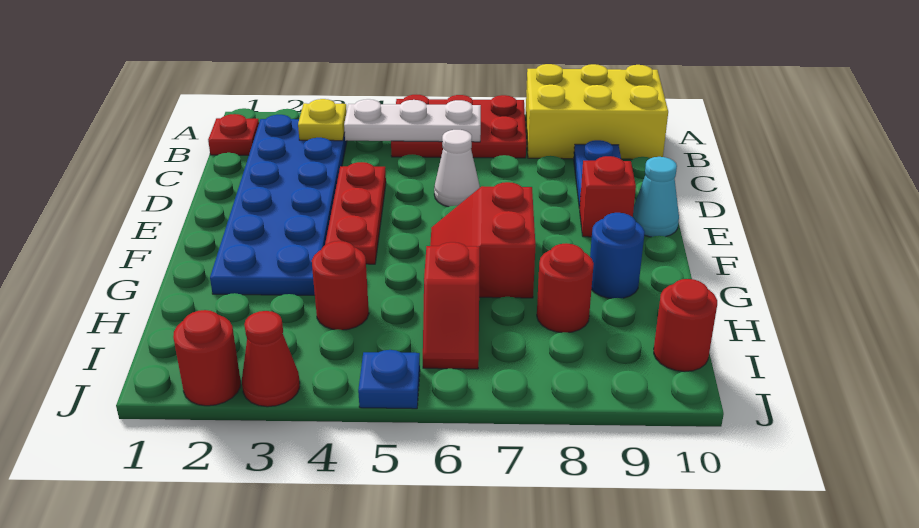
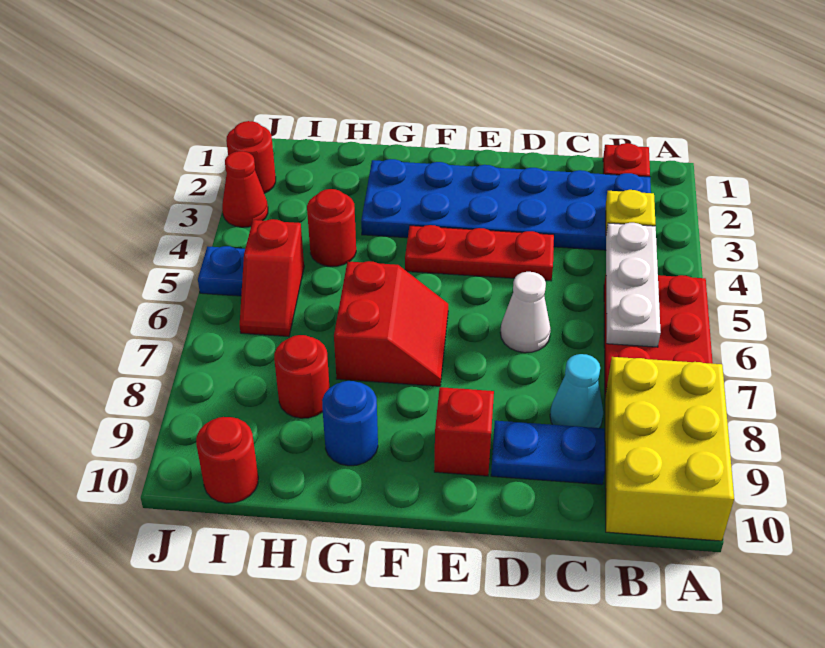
cyan cone E10 level 1 -> cyan cone C8 level 1
red slope F6:G7 level 1 top 7 -> red slope F6:G7 level 1 top G
red slope H6:I6 level 1 top H -> red slope I5:I6 level 1 top 5

